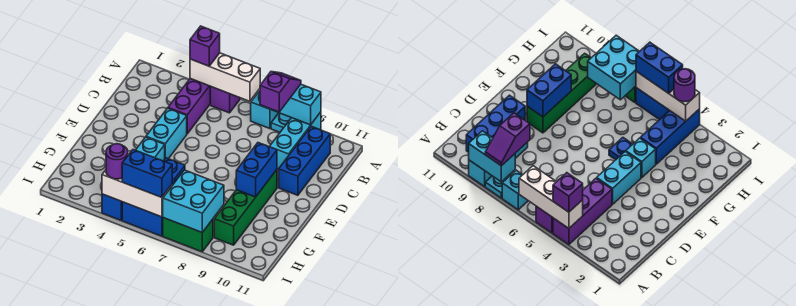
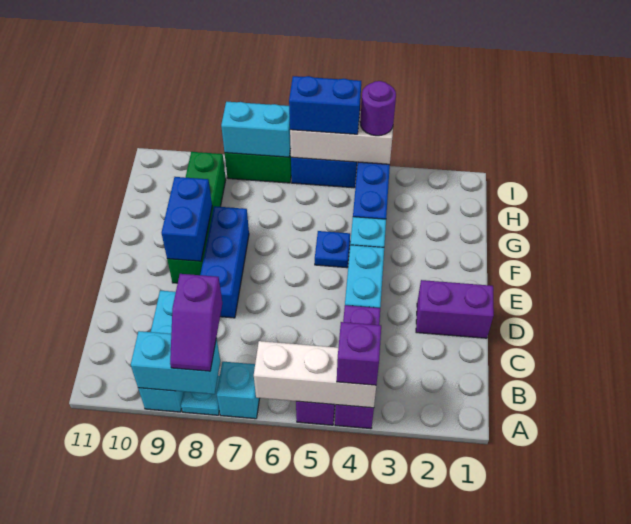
blue brick B10:D10 level 1 -> blue brick D8:F8 level 1
none -> purple brick D1:D2 level 1
cyan brick H7:I8 level 2 -> cyan brick I7:I8 level 2

